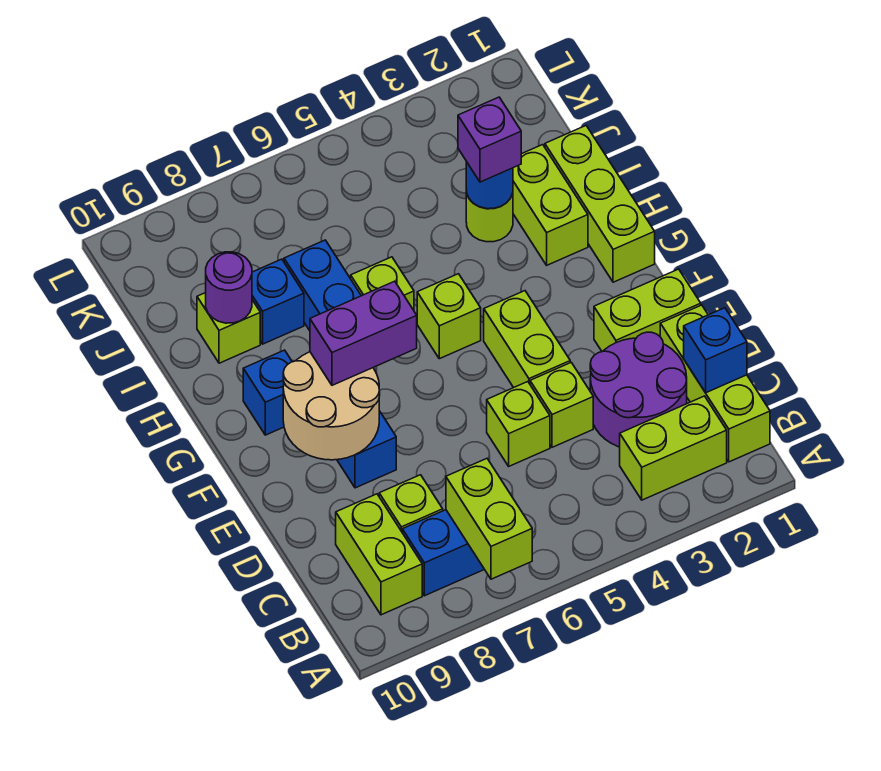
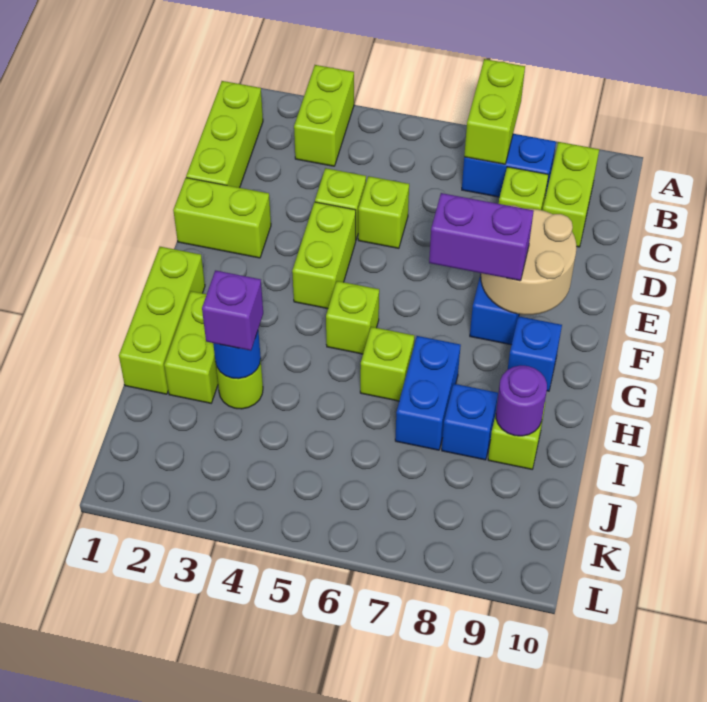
lime brick B2:B3 level 1 -> lime brick A3:B3 level 1
blue brick C1 level 2 -> none
purple round brick C2:D3 level 1 -> none

